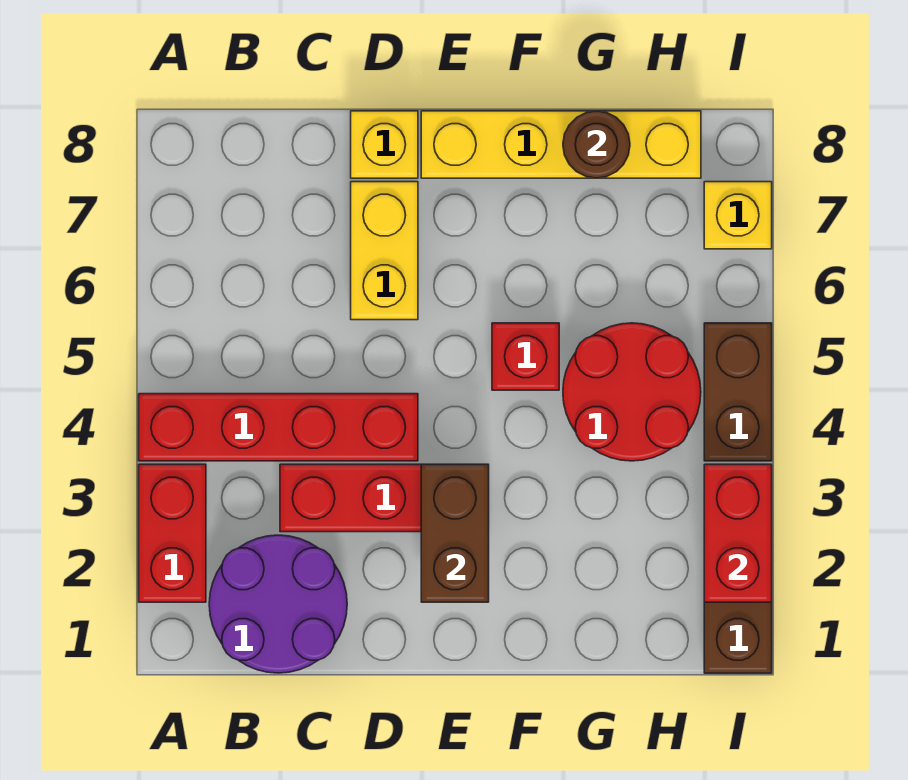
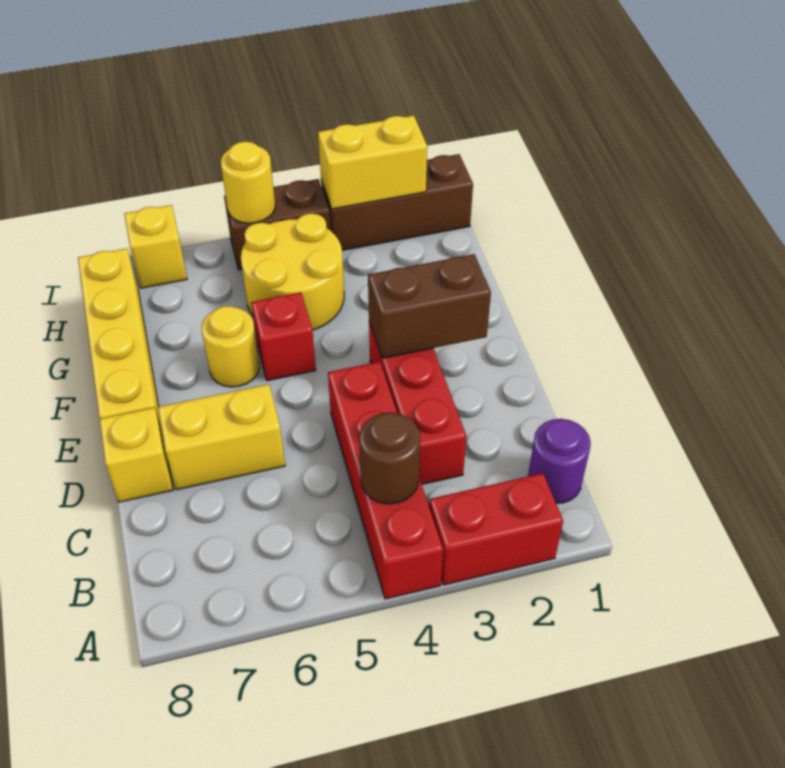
purple round brick B1:C2 level 1 -> purple round brick B1 level 1
none -> yellow round brick F6 level 1
red round brick G4:H5 level 1 -> yellow round brick G4:H5 level 1
brown round brick G8 level 2 -> brown round brick B4 level 2
red brick I2:I3 level 2 -> yellow brick I2:I3 level 2
none -> yellow round brick I5 level 2

